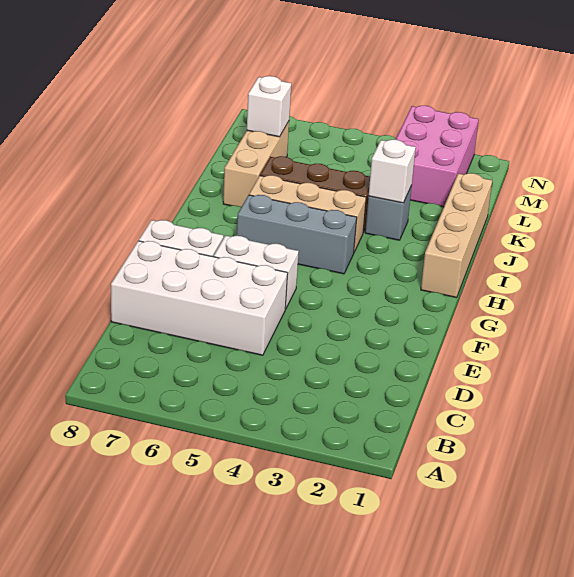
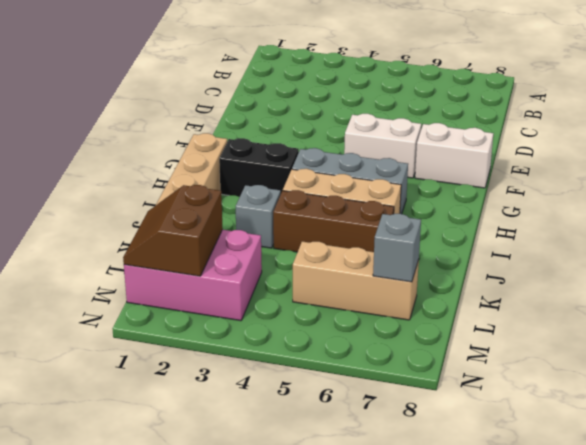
white brick D5:E8 level 1 -> none
none -> black brick H2:H3 level 1
white brick J3 level 2 -> none
tan brick J7:L7 level 1 -> tan brick L5:L7 level 1
none -> brown slope L1:M2 level 2 top 2
pink brick L2:N3 level 1 -> pink brick L1:M3 level 1
white brick L7 level 2 -> grey brick L7 level 2

